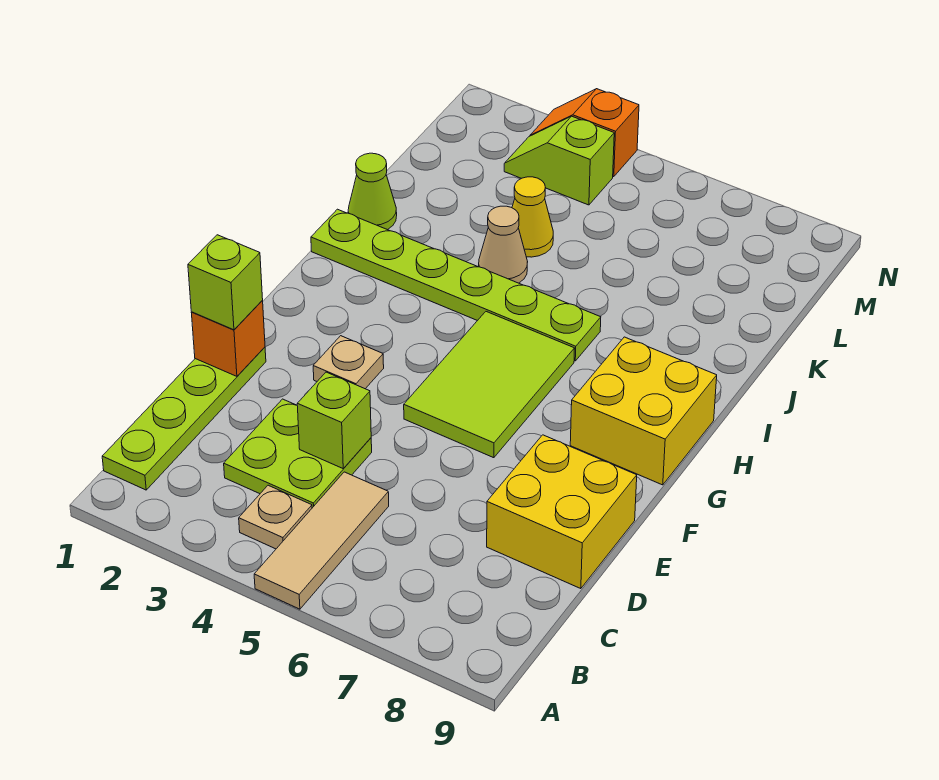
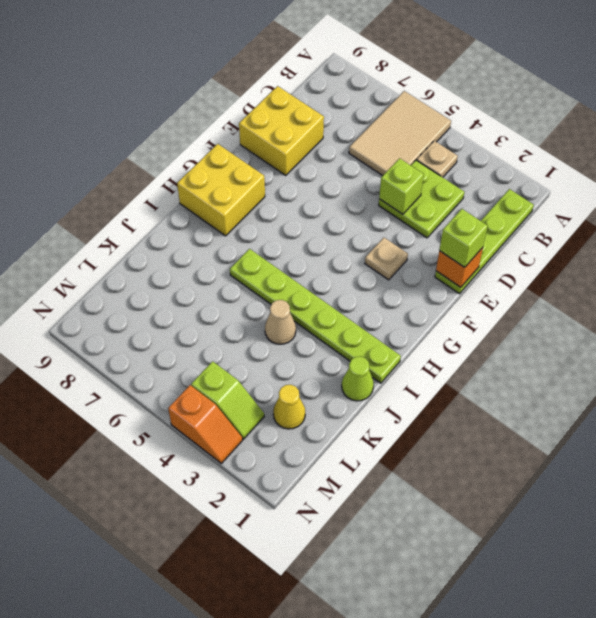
tan tile A5:C5 level 1 -> tan tile A5:C6 level 1
lime tile F5:H6 level 1 -> none
yellow cone K4 level 1 -> yellow cone L2 level 1

